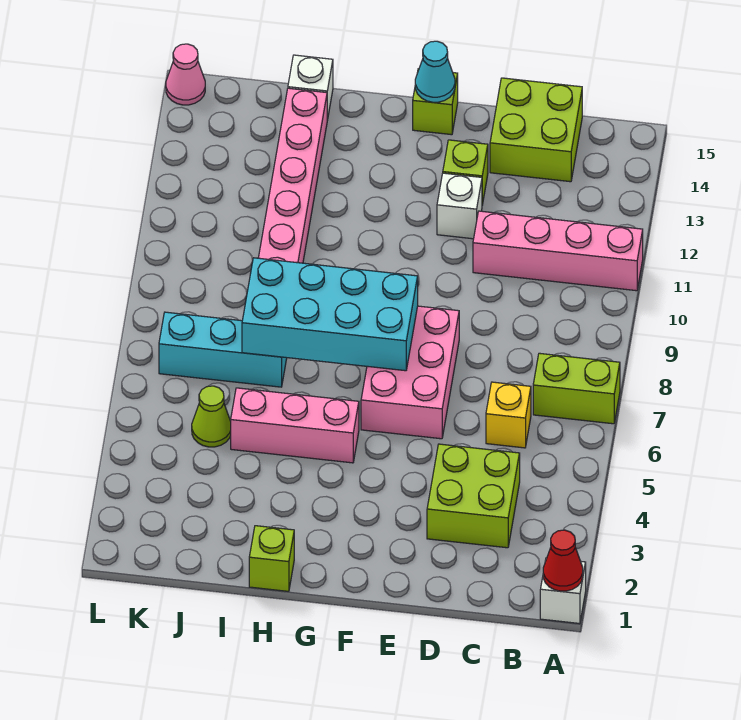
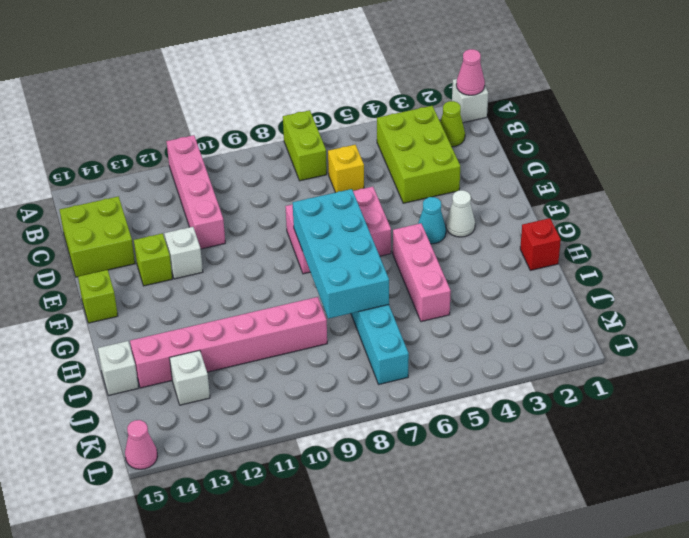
red cone A1 level 2 -> pink cone A1 level 2
lime brick C3:D4 level 1 -> lime brick B3:D4 level 1
none -> white cone F3 level 1
cyan cone F15 level 2 -> cyan cone F4 level 1
lime brick H1 level 1 -> red brick H1 level 1
lime cone J5 level 1 -> lime cone B2 level 1
none -> white brick J13 level 1

